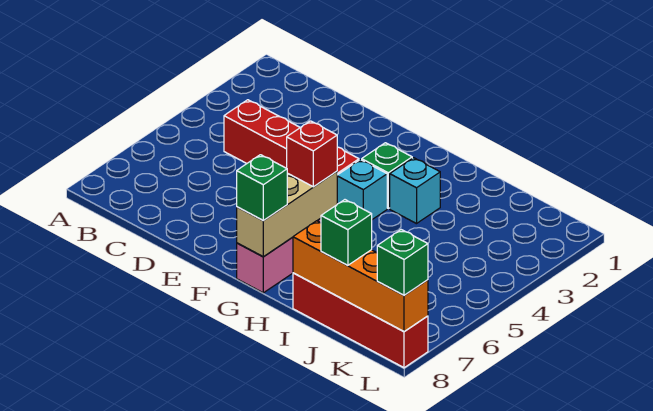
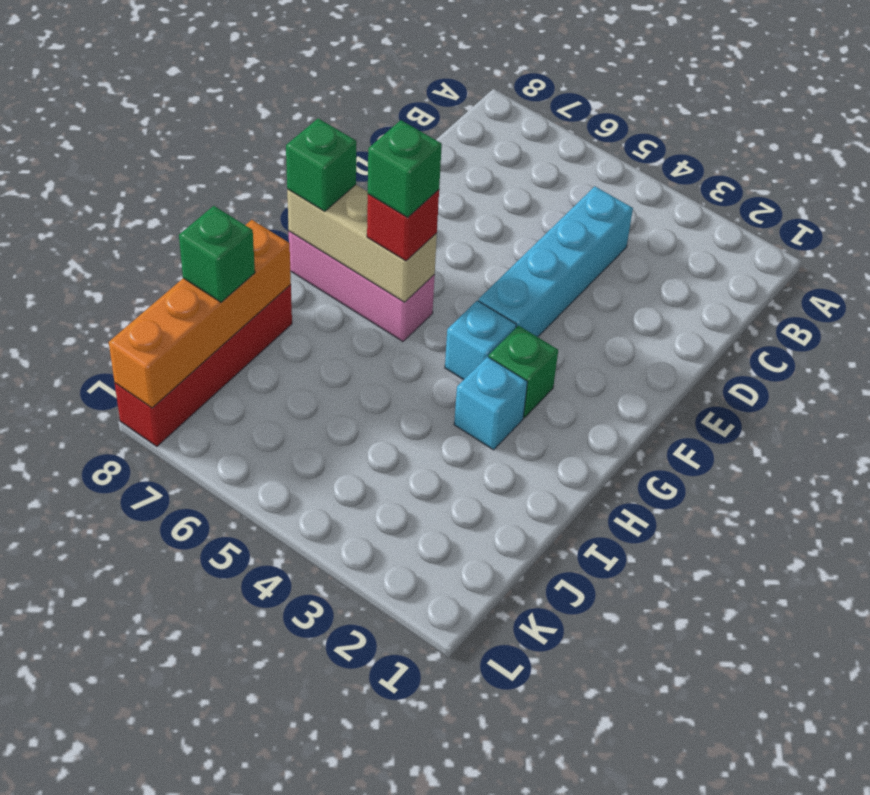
red brick C4:F4 level 1 -> cyan brick C4:F4 level 1
green brick L8 level 3 -> green brick G6 level 4

